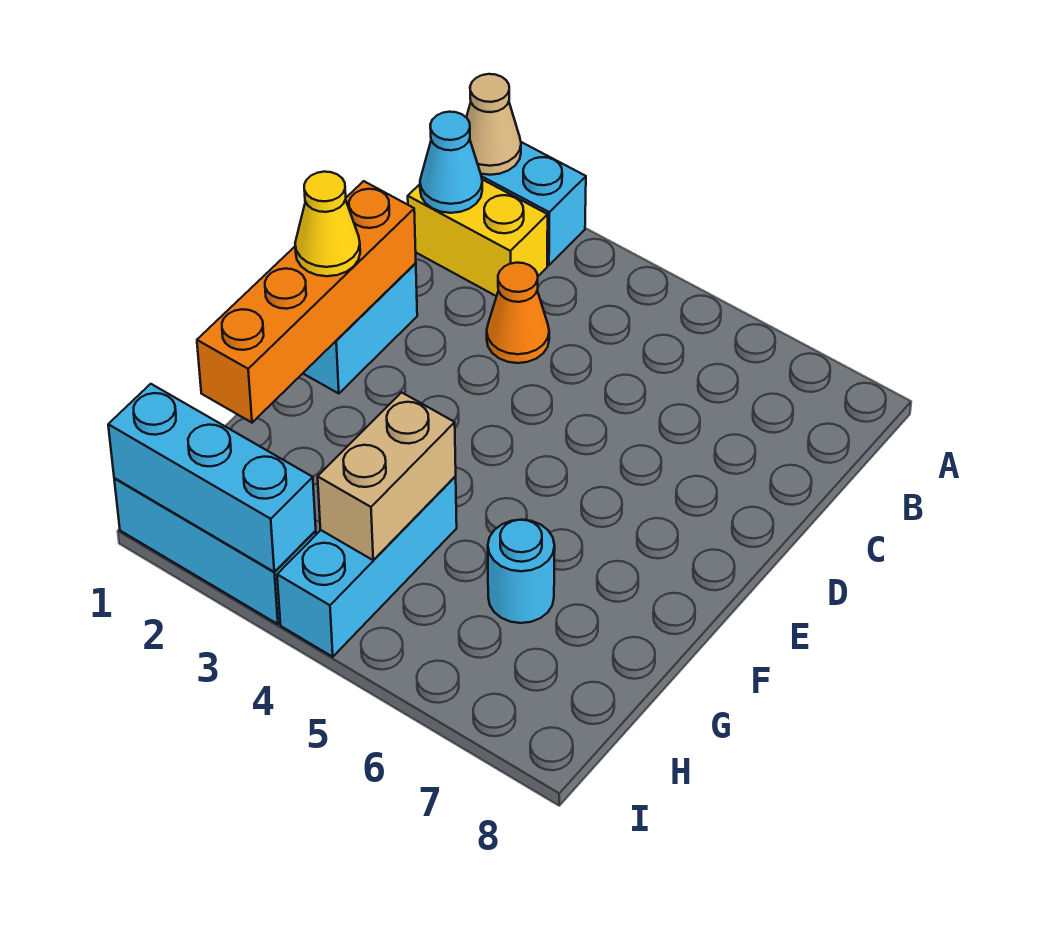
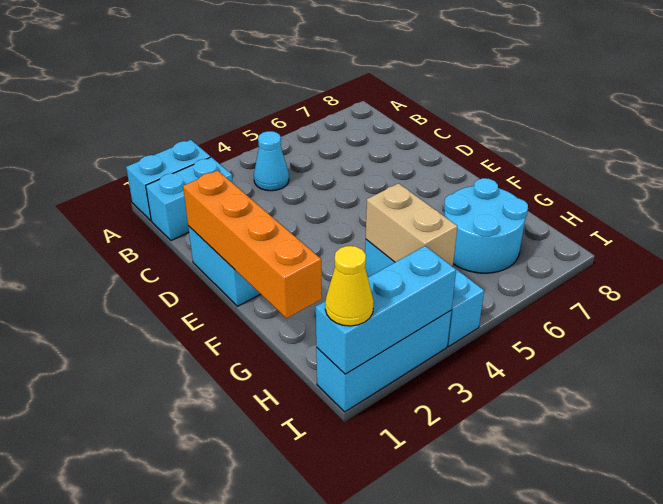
tan cone A1 level 2 -> none
yellow brick B1:B2 level 1 -> cyan brick B1:B2 level 1
cyan cone B1 level 2 -> cyan cone B4 level 1
orange cone C3 level 1 -> none
yellow cone E1 level 3 -> yellow cone I1 level 3
cyan round brick G6 level 1 -> cyan round brick G6:H7 level 1

